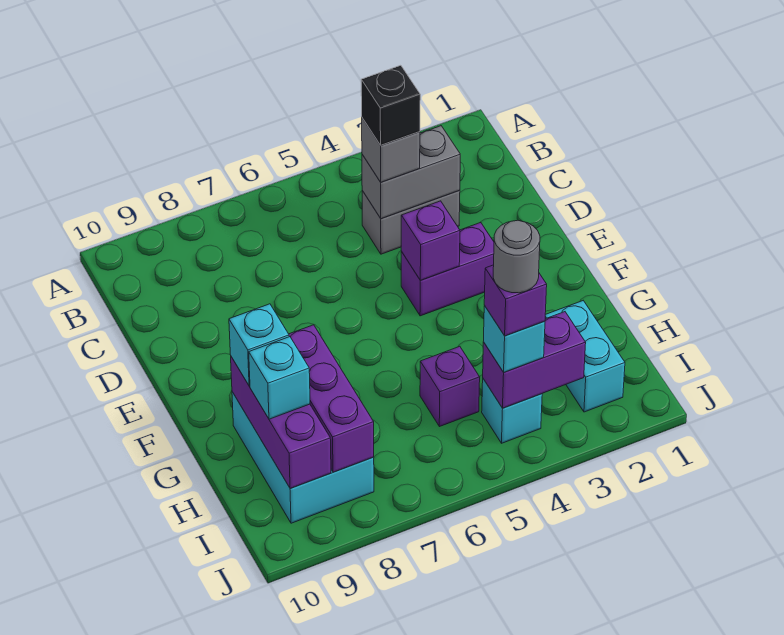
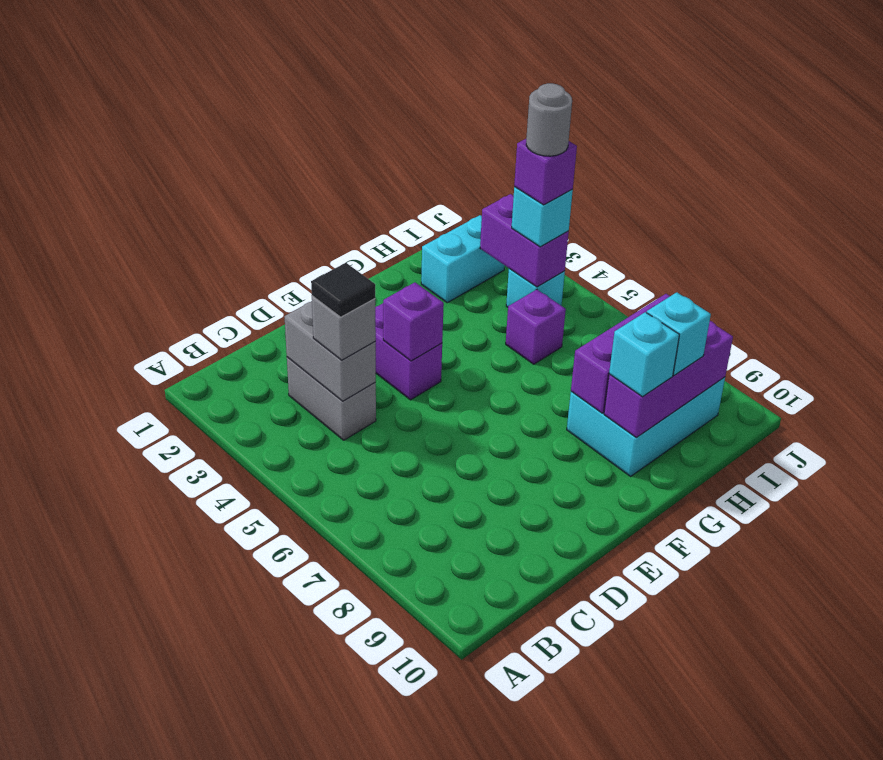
black brick C4 level 4 -> black tile C4 level 4

